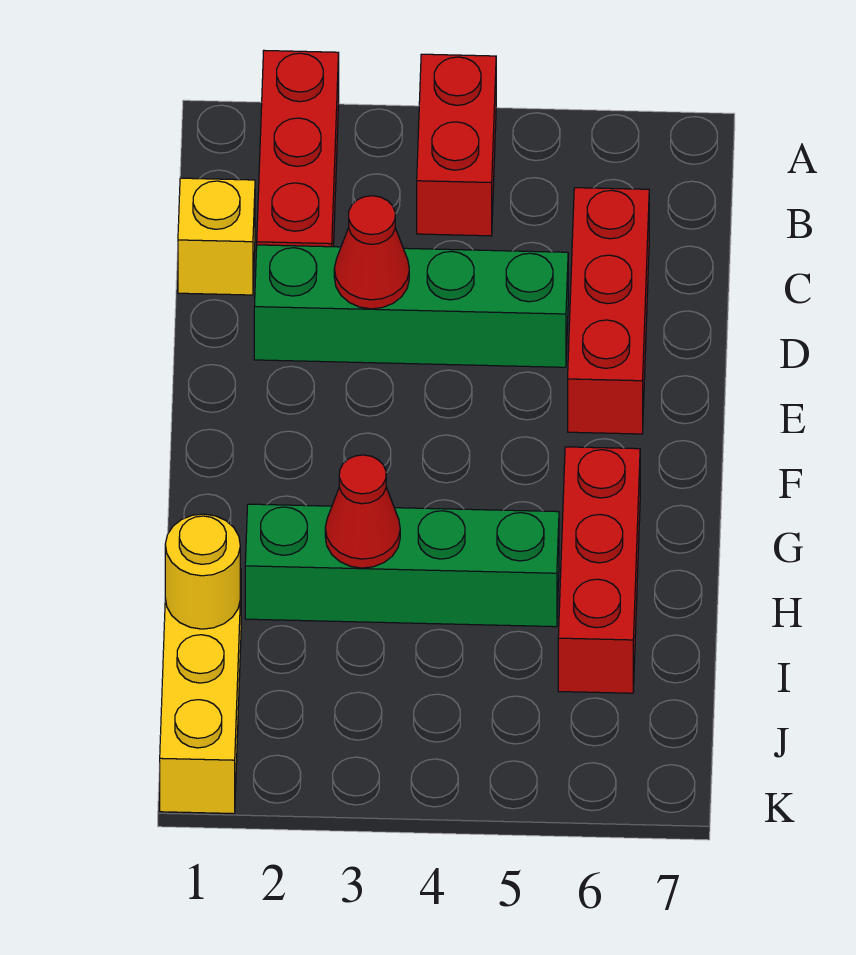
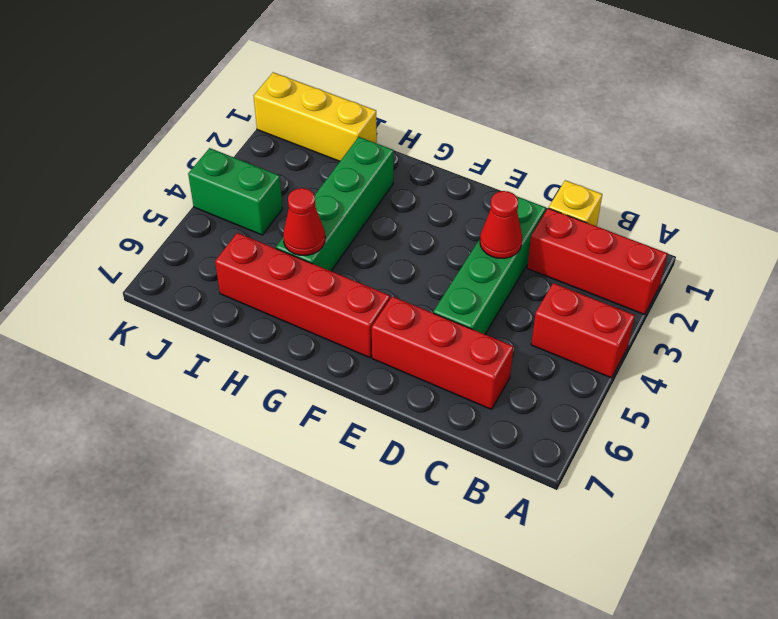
red brick G6:I6 level 1 -> red brick F6:I6 level 1
red cone H3 level 2 -> red cone H5 level 2
yellow round brick I1 level 2 -> none
none -> green brick J4:K4 level 1

